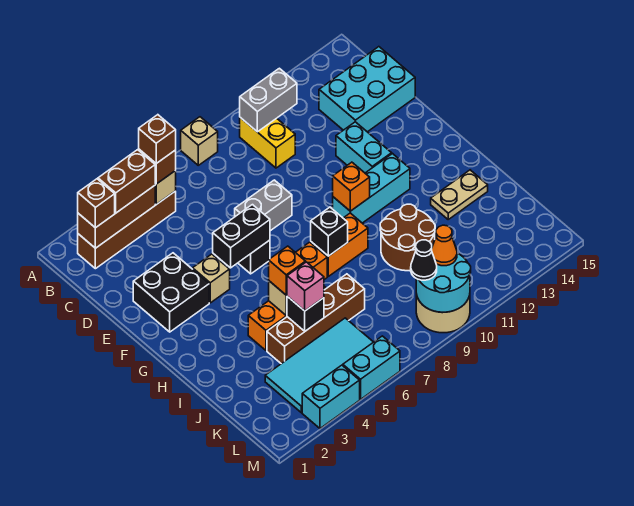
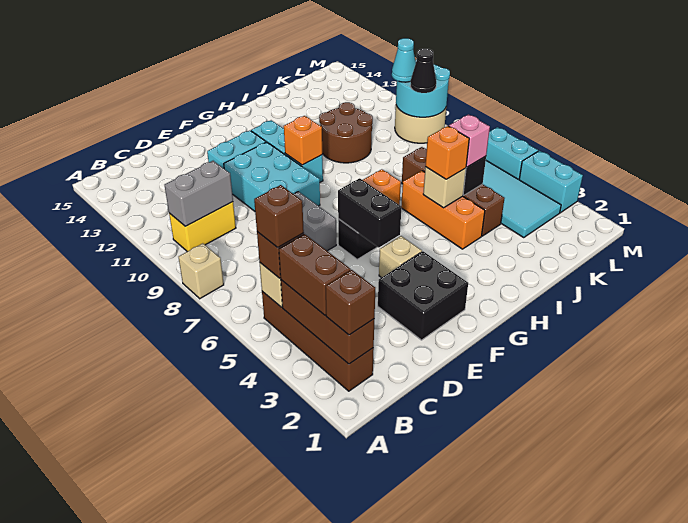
grey brick B10:B11 level 2 -> grey brick B10:C10 level 2
cyan brick C13:D15 level 1 -> cyan brick E9:F11 level 1
orange brick H8:H9 level 1 -> none
black brick H8 level 2 -> none
tan plate I13:I14 level 1 -> none
orange cone L10 level 3 -> cyan cone L10 level 3

